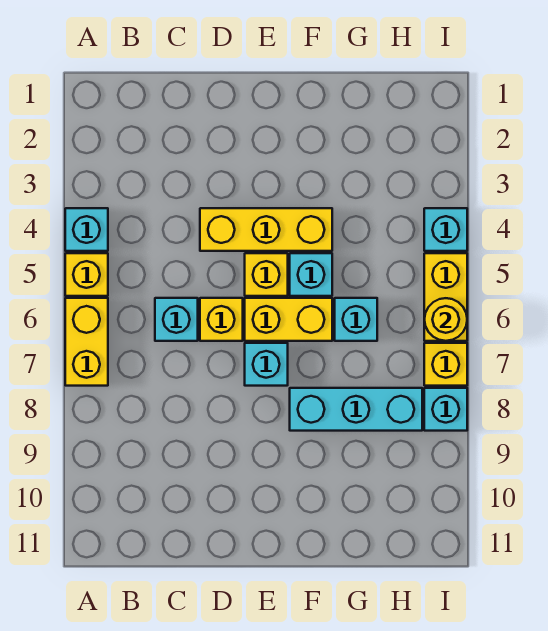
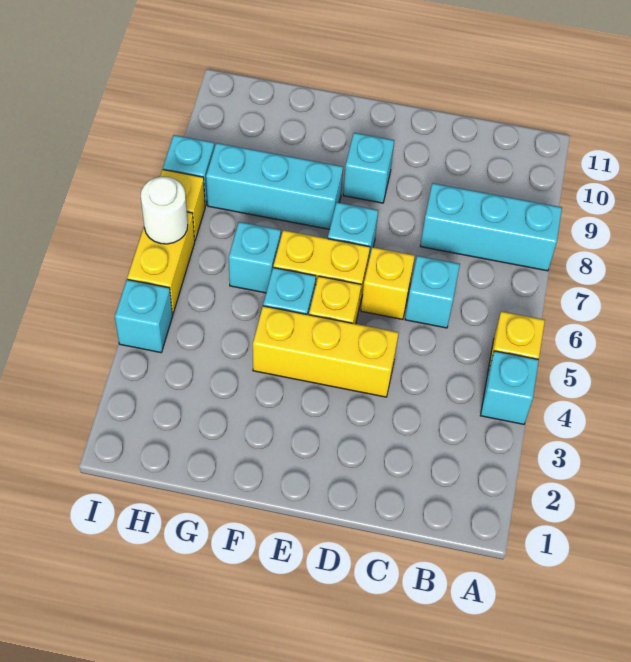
yellow brick A6:A7 level 1 -> none
none -> cyan brick A8:C8 level 1
none -> cyan brick E9 level 1
yellow round brick I6 level 2 -> white round brick I6 level 2

